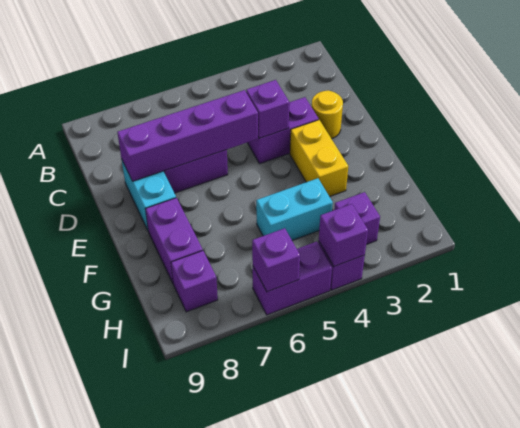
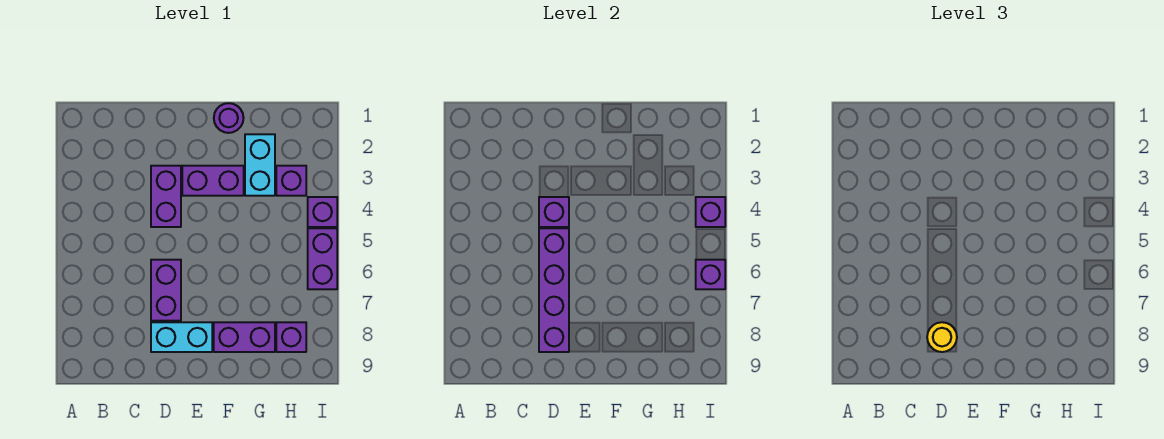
yellow round brick D2 level 1 -> yellow round brick D8 level 3
yellow brick E3:F3 level 1 -> purple brick E3:F3 level 1
none -> purple round brick F1 level 1
cyan brick G4:G5 level 1 -> cyan brick G2:G3 level 1

